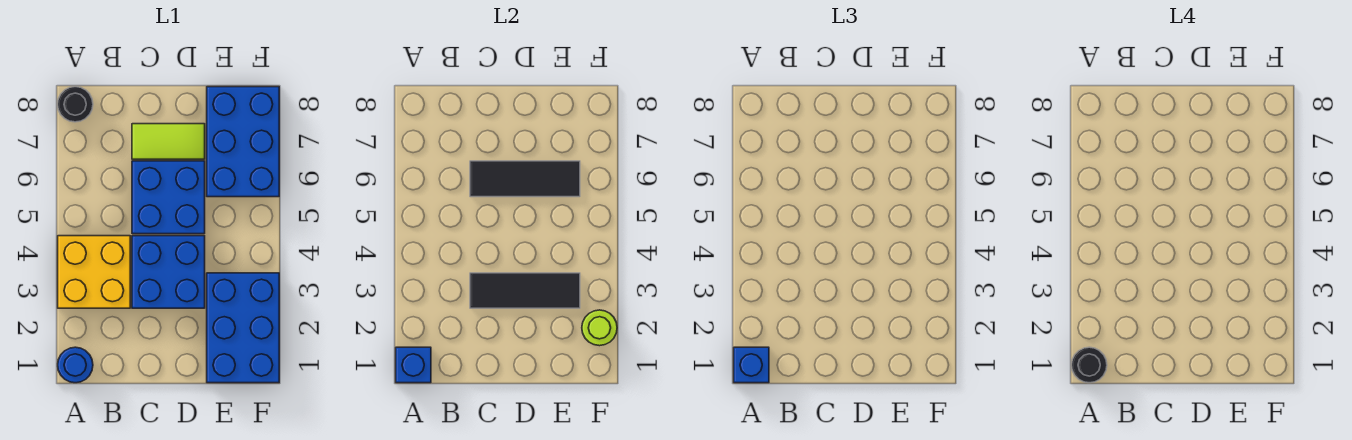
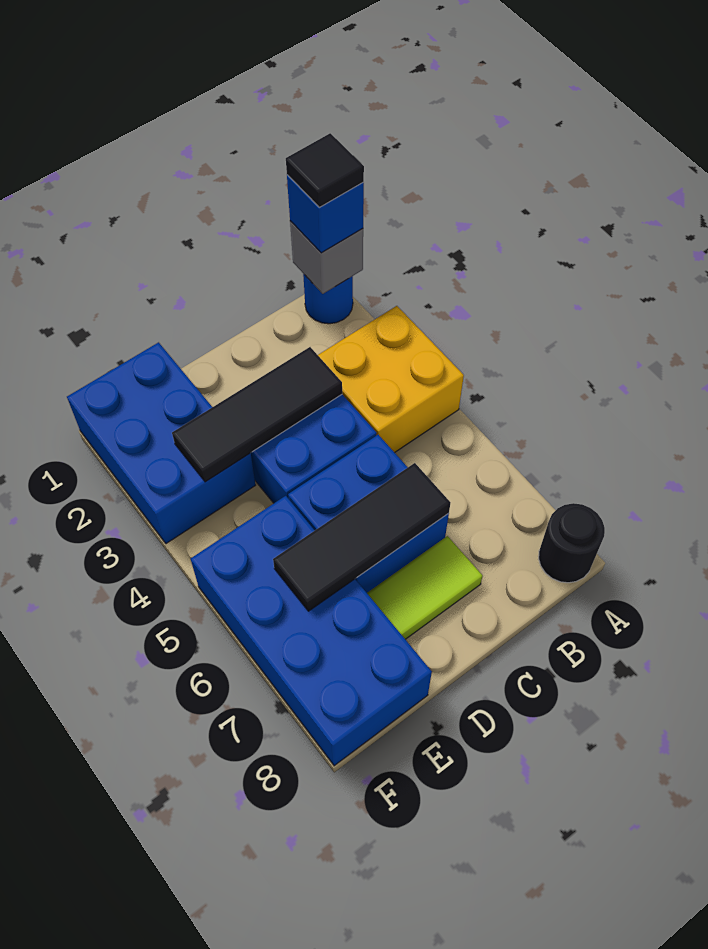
blue brick A1 level 2 -> grey brick A1 level 2
black round brick A1 level 4 -> black tile A1 level 4
blue brick E6:F8 level 1 -> blue brick E5:F8 level 1
lime round brick F2 level 2 -> none

